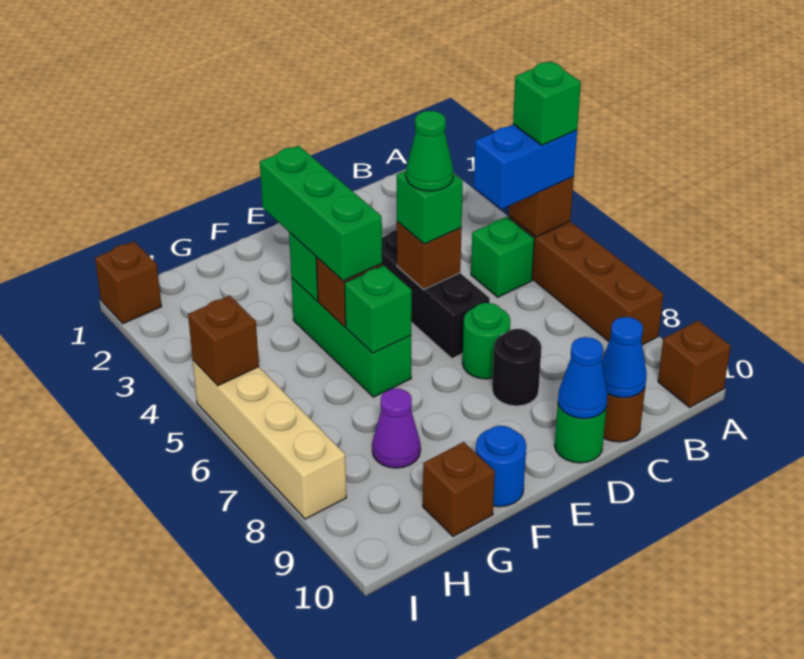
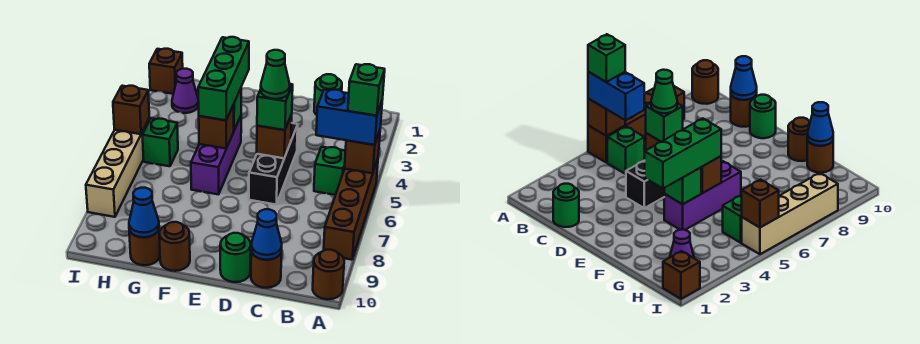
brown brick A10 level 1 -> brown round brick A10 level 1
green round brick D7 level 1 -> green round brick C1 level 1
black round brick D8 level 1 -> none
blue cone D10 level 2 -> blue cone G10 level 2
green brick F4:F6 level 1 -> purple brick F4:F6 level 1
green brick F6 level 2 -> green brick H5 level 1
blue round brick F10 level 1 -> brown round brick F10 level 1
purple cone G8 level 1 -> purple cone H2 level 1
brown brick G10 level 1 -> brown round brick G10 level 1

